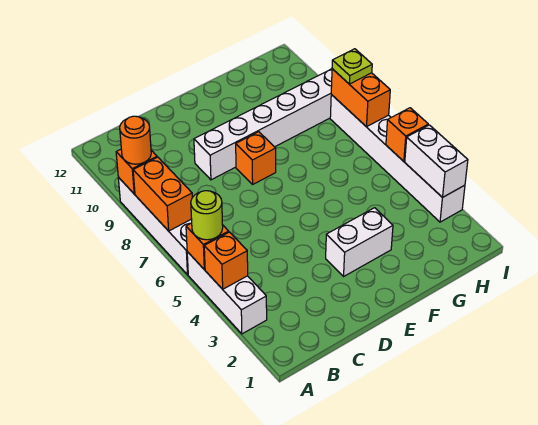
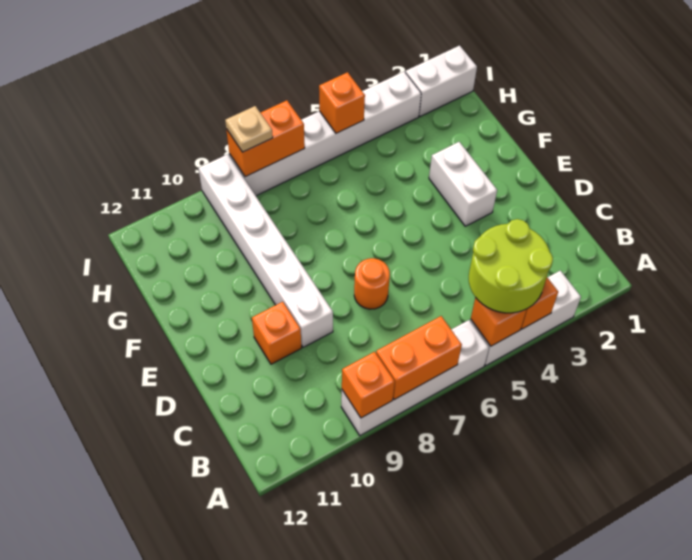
lime round brick A5 level 3 -> lime round brick A4:B5 level 3
orange round brick A9 level 3 -> orange round brick D7 level 1
orange brick E8 level 1 -> orange brick D10 level 1
white brick I3:I4 level 2 -> white brick I1:I2 level 1
lime plate I8 level 3 -> tan plate I8 level 3

